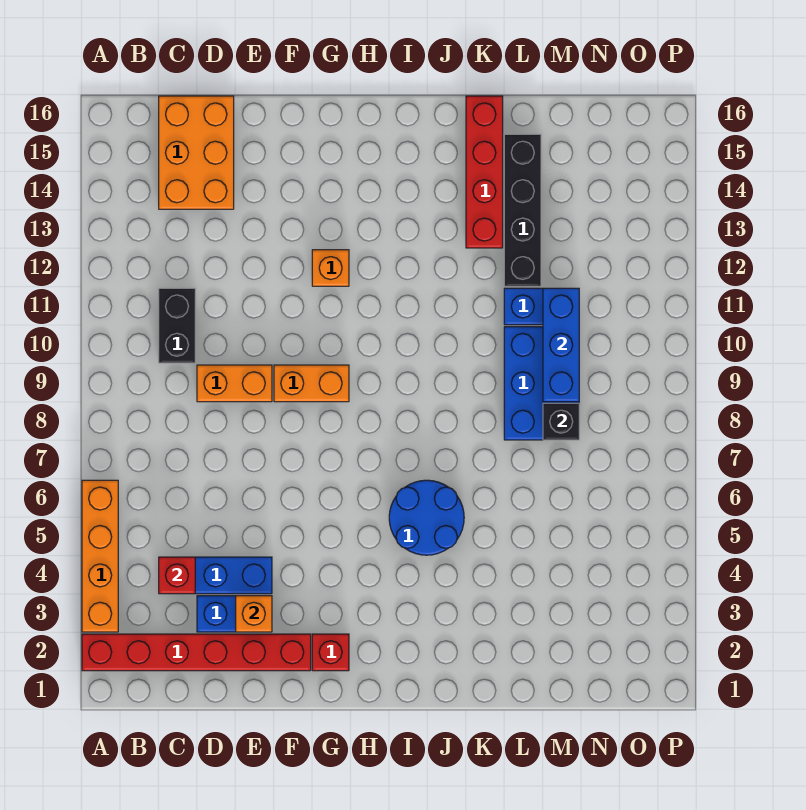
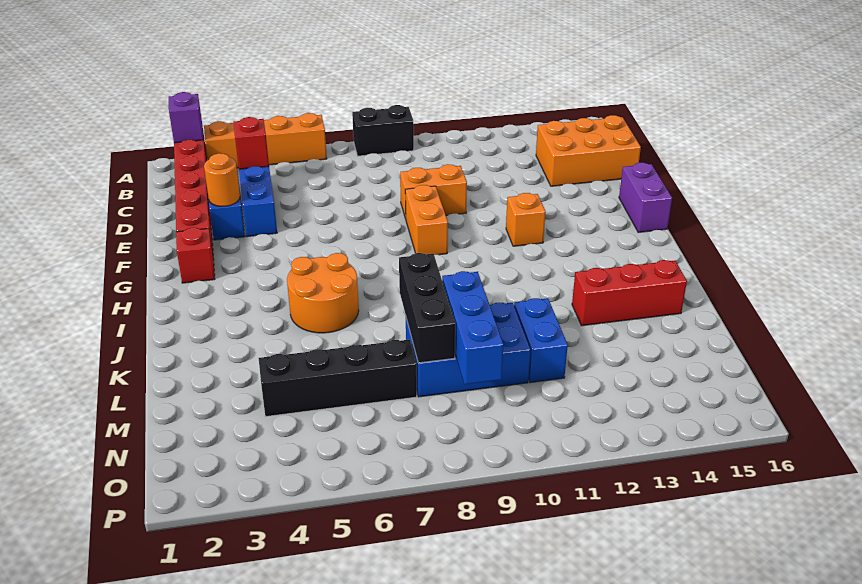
none -> purple brick A2 level 2
black brick C10:C11 level 1 -> black brick A8:A9 level 1
orange brick D9:E9 level 1 -> orange brick E9:E10 level 1
orange brick E3 level 2 -> orange round brick E3 level 2
none -> purple brick F16:G16 level 1
blue round brick I5:J6 level 1 -> orange round brick I5:J6 level 1
red brick K13:K16 level 1 -> red brick K13:K15 level 1
black brick L12:L15 level 1 -> black brick M4:M7 level 1
black brick M8 level 2 -> black brick K8:M8 level 2
blue brick M9:M11 level 2 -> blue brick L9:N9 level 2

